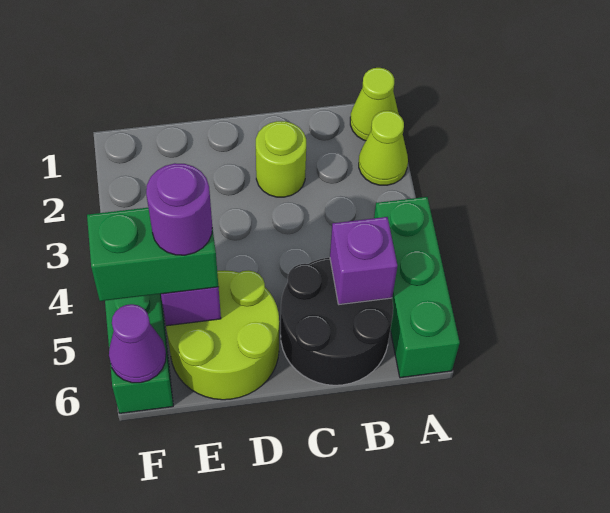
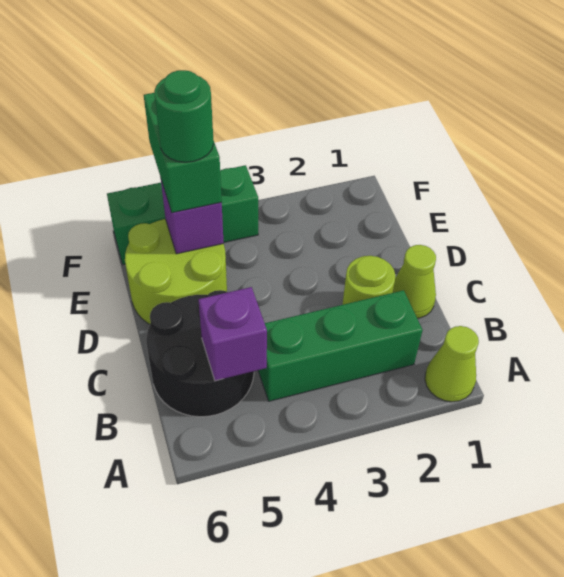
lime cone A2 level 1 -> lime cone C1 level 1
green brick A4:A6 level 1 -> green brick B2:B4 level 1
purple round brick E5 level 4 -> green round brick E5 level 4
purple cone F6 level 2 -> none

